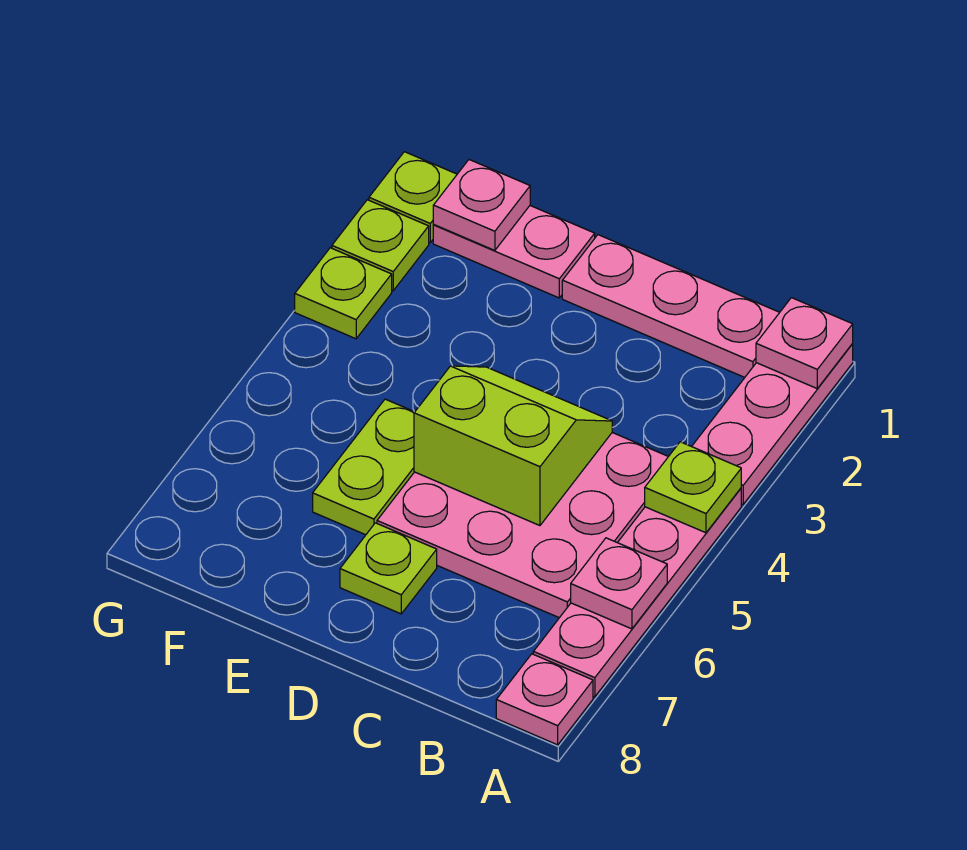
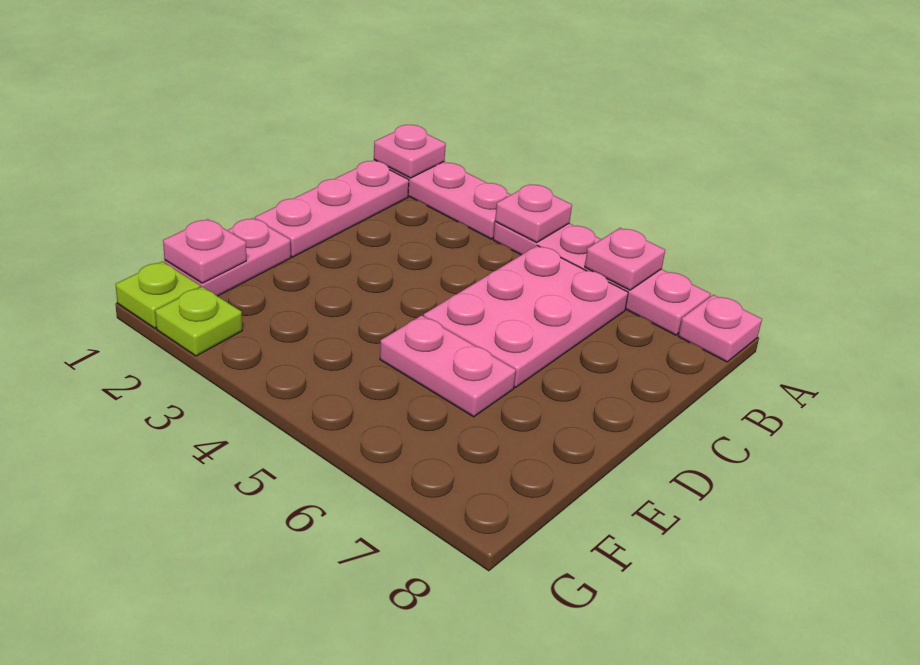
lime plate A4 level 2 -> pink plate A4 level 2
pink plate B4:D6 level 1 -> pink plate B5:D6 level 1
lime slope C4:D5 level 2 top 5 -> none
lime plate D7 level 1 -> none
lime plate E5:E6 level 1 -> pink plate E5:E6 level 1
lime plate G3 level 1 -> none

